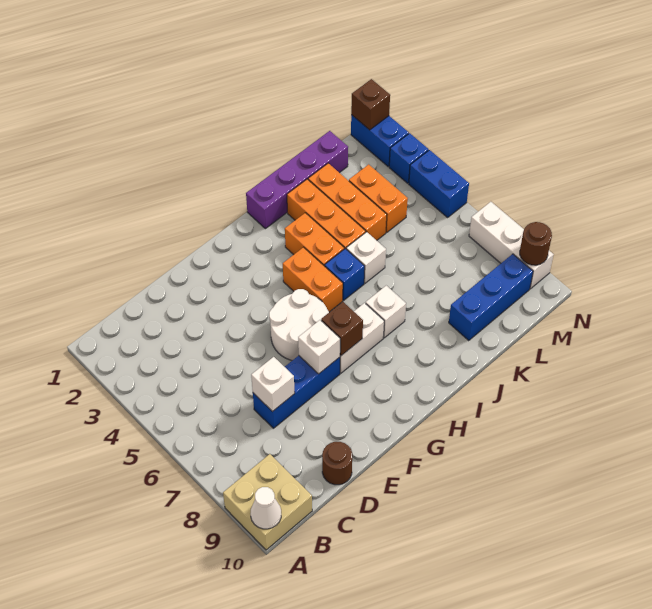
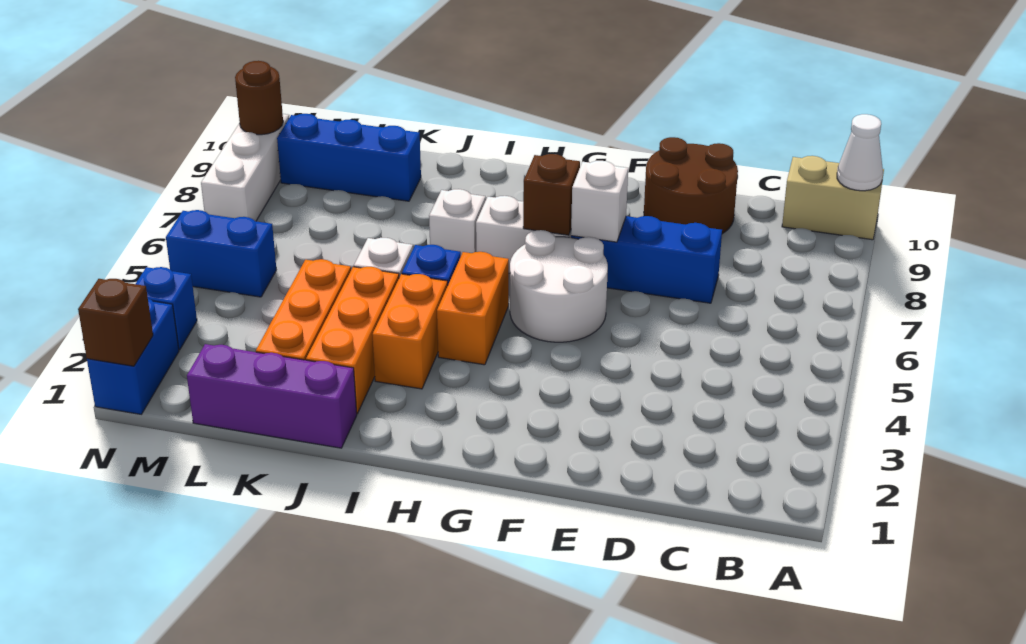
tan brick A9:B10 level 1 -> tan brick A10:B10 level 1
white brick D7 level 2 -> none
brown round brick D10 level 1 -> brown round brick D9:E10 level 1
purple brick I1:L1 level 1 -> purple brick J1:L1 level 1
orange brick L3:L4 level 1 -> none
blue brick N4:N5 level 1 -> blue brick M5:N5 level 1

